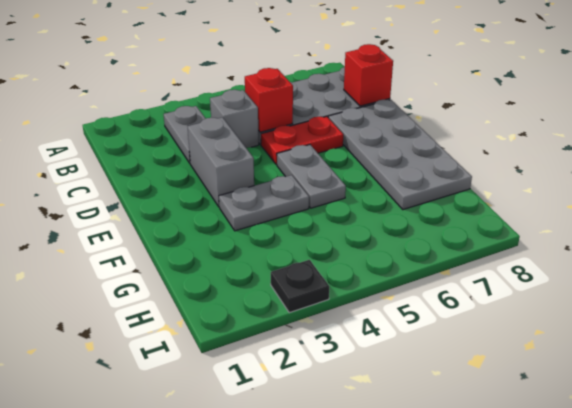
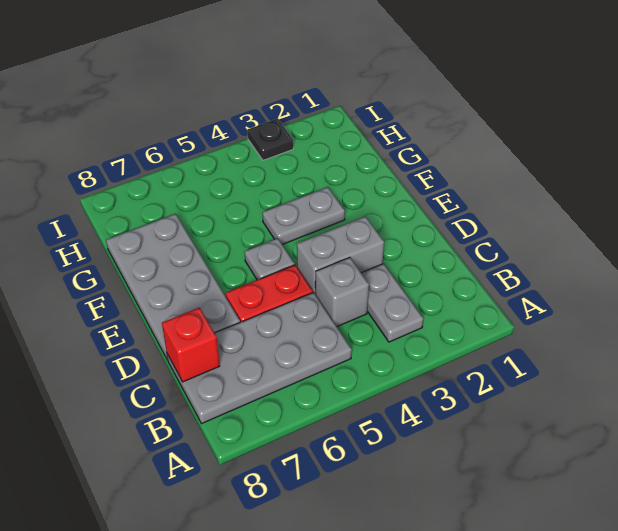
red brick C5 level 2 -> none
grey brick D3:E3 level 1 -> grey brick D3:D4 level 1
grey plate E5:F5 level 1 -> grey plate E5 level 1

